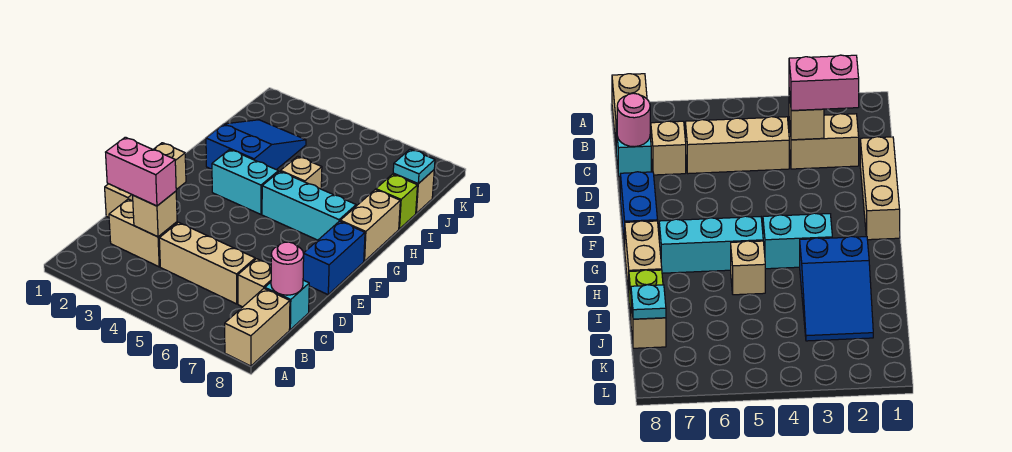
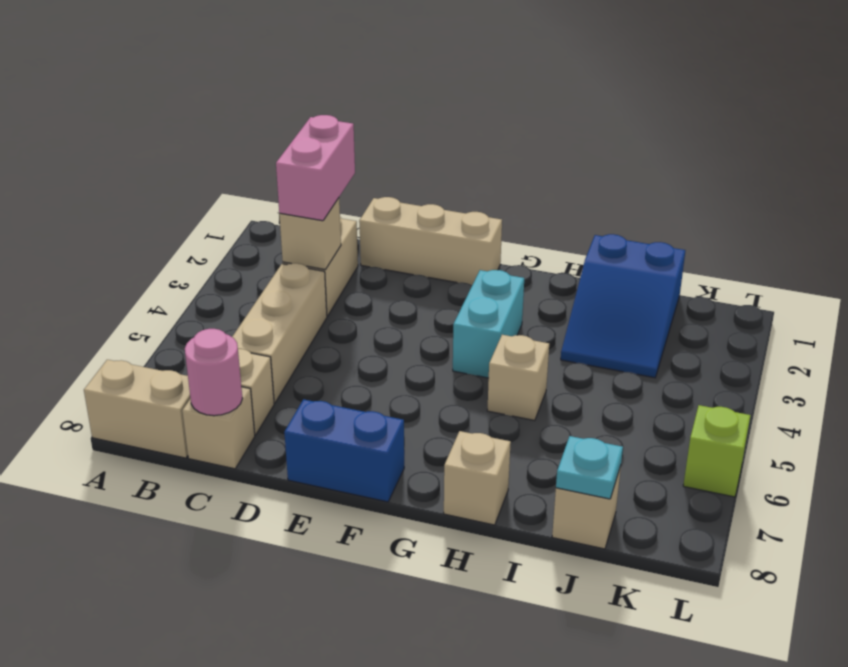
cyan brick C8 level 1 -> tan brick C8 level 1
cyan brick G5:G7 level 1 -> none
tan brick G8:H8 level 1 -> tan brick H8 level 1
blue slope H2:J3 level 1 top H -> blue slope I1:J3 level 1 top 1
lime brick I8 level 1 -> lime brick L6 level 1

